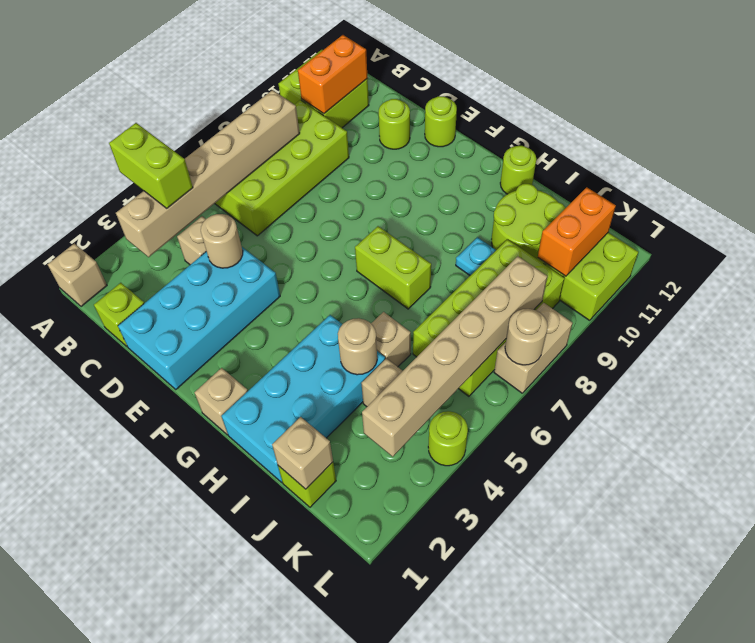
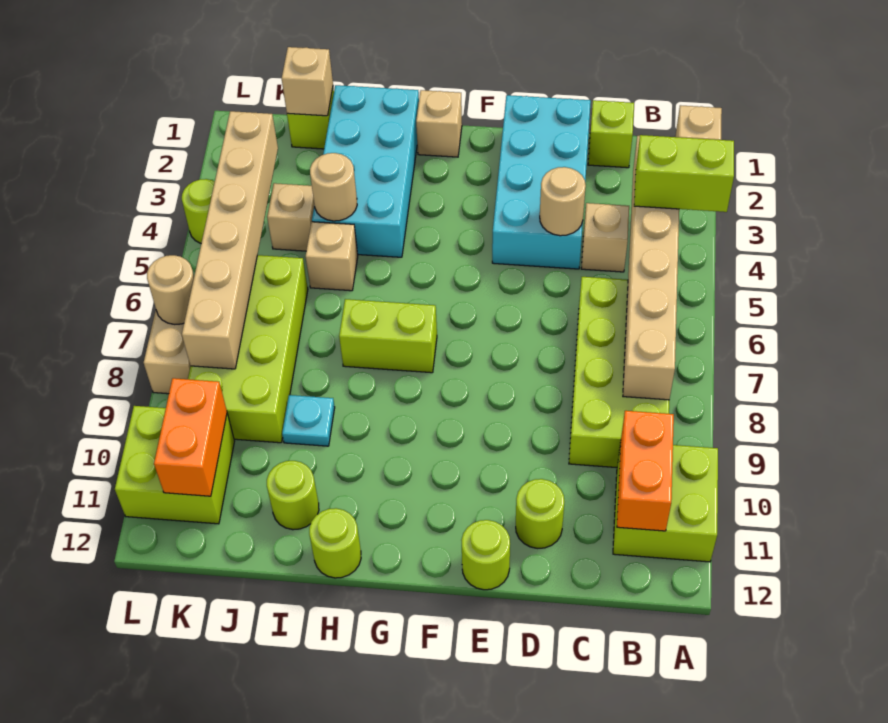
lime round brick I10:J11 level 1 -> lime round brick I11 level 1

